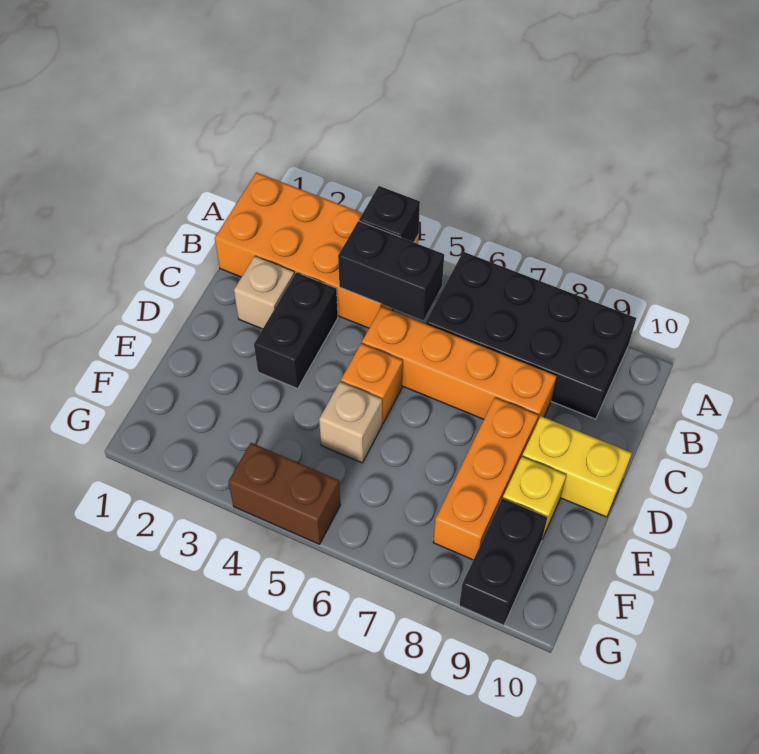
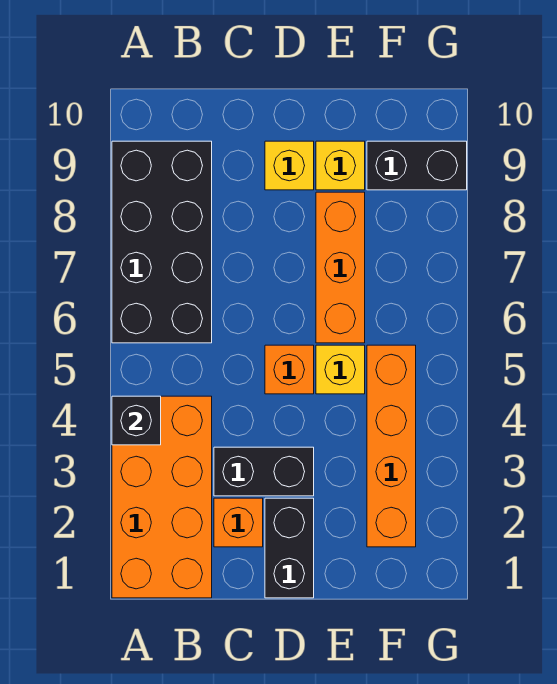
black brick B4:B5 level 2 -> black brick D1:D2 level 1
tan brick C2 level 1 -> orange brick C2 level 1
orange brick C5:C8 level 1 -> orange brick F2:F5 level 1
orange brick D8:F8 level 1 -> orange brick E6:E8 level 1
yellow brick D9:D10 level 1 -> yellow brick D9 level 1
tan brick E5 level 1 -> yellow brick E5 level 1
brown brick G4:G5 level 1 -> none

